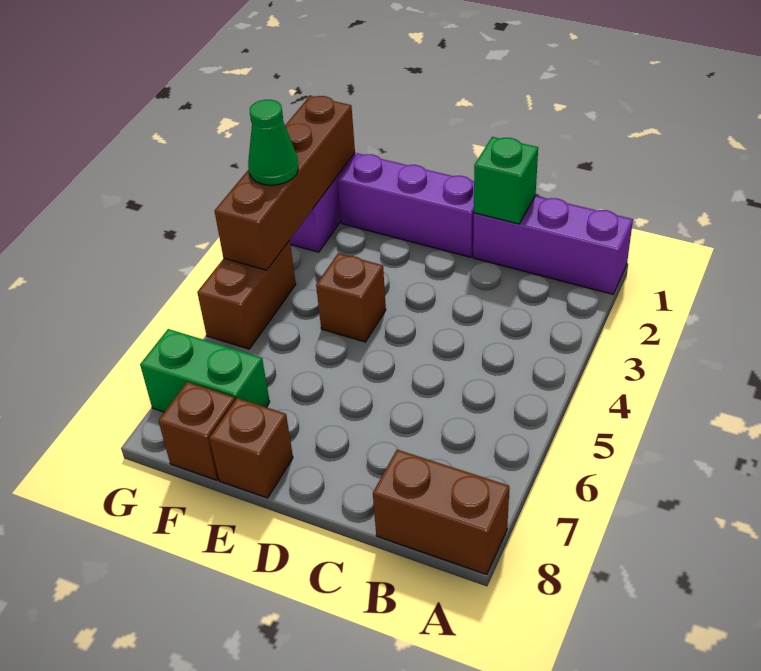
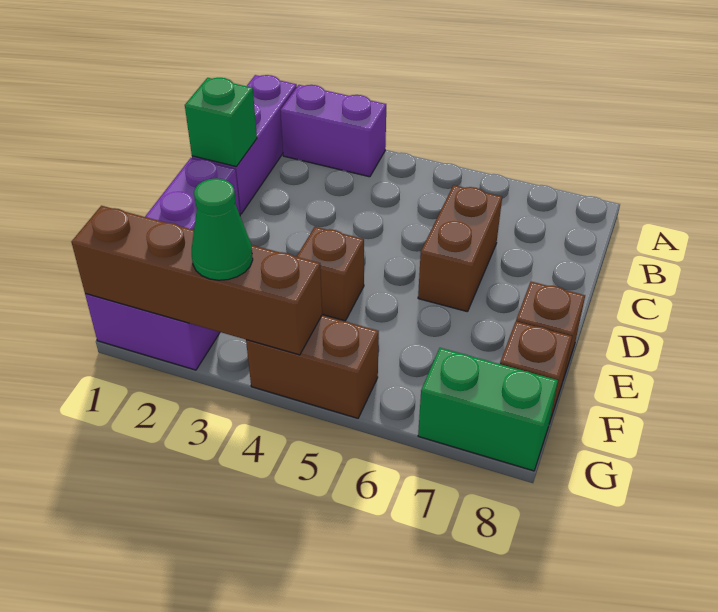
none -> purple brick A2:A3 level 1
brown brick A8:B8 level 1 -> brown brick C6:D6 level 1
green brick F7:G7 level 1 -> green brick G7:G8 level 1

